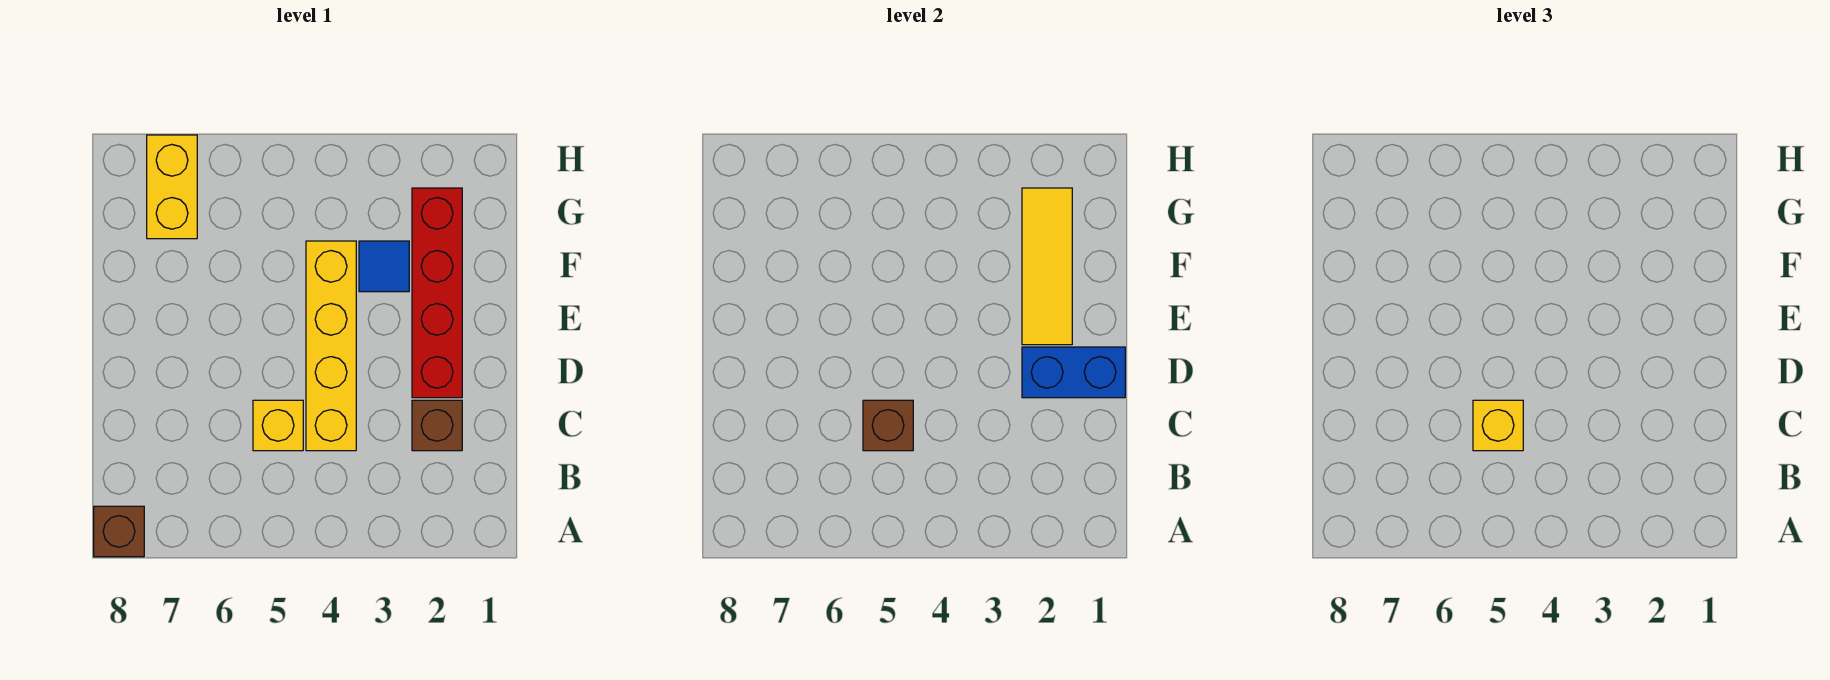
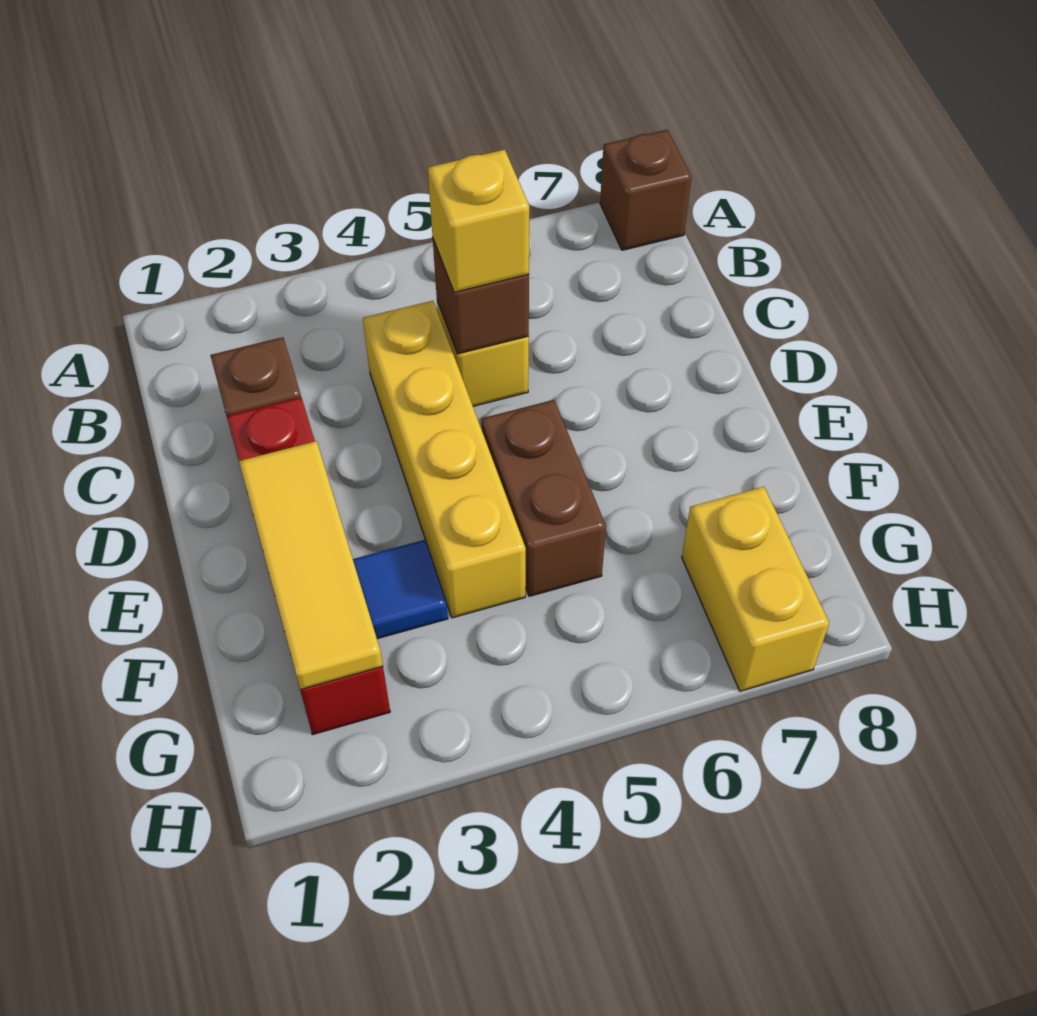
blue brick D1:D2 level 2 -> none
none -> brown brick E5:F5 level 1

